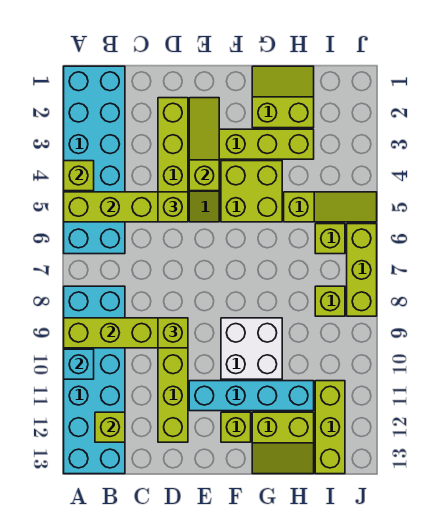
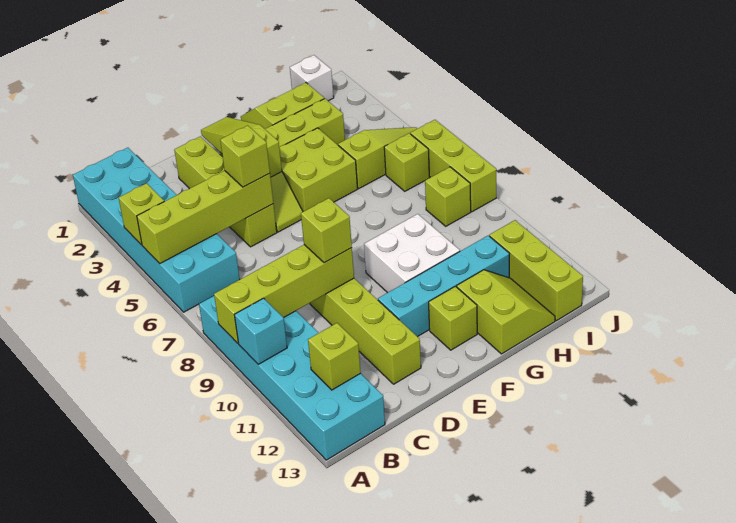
lime slope G12:H13 level 1 top 12 -> lime slope G12:H13 level 1 top G
none -> white brick I1 level 1

